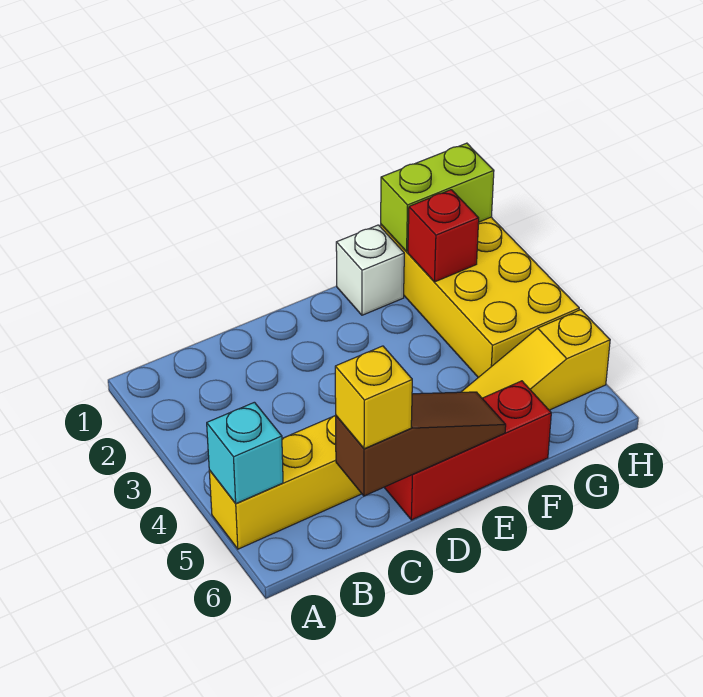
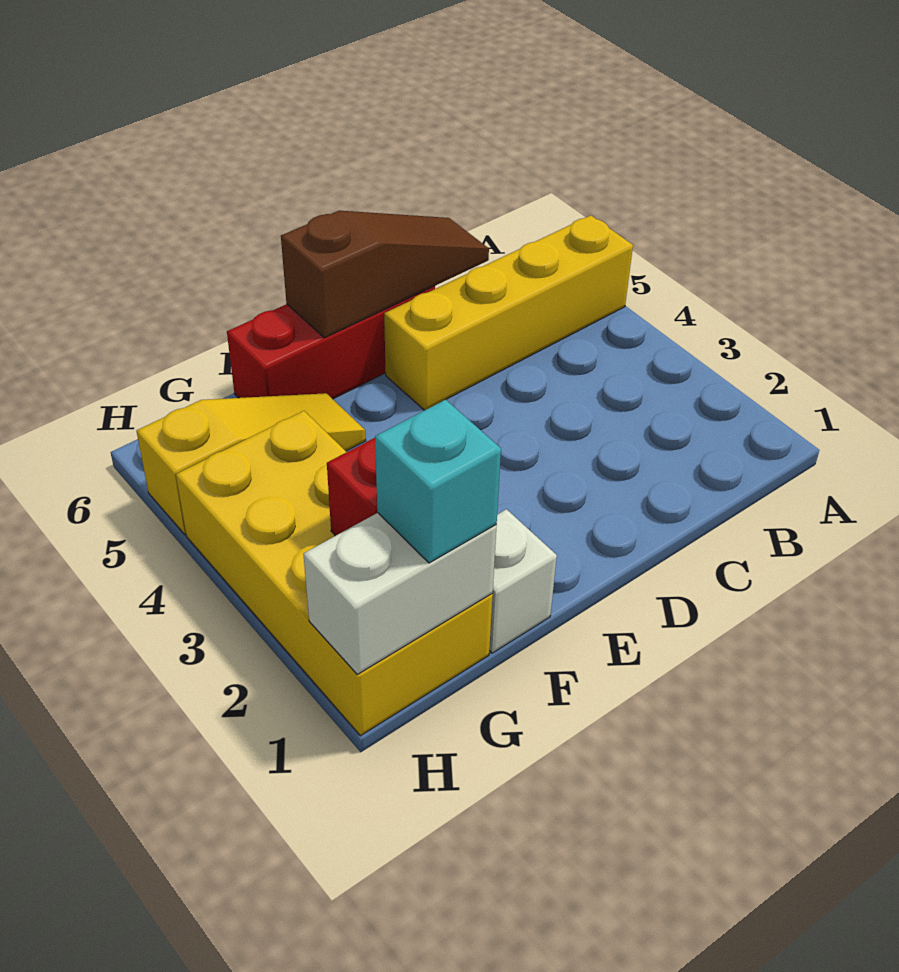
cyan brick A5 level 2 -> cyan brick G1 level 3
brown slope C6:E6 level 2 top C -> brown slope C6:E6 level 2 top E
yellow brick C6 level 3 -> none
lime brick G1:H1 level 2 -> white brick G1:H1 level 2

